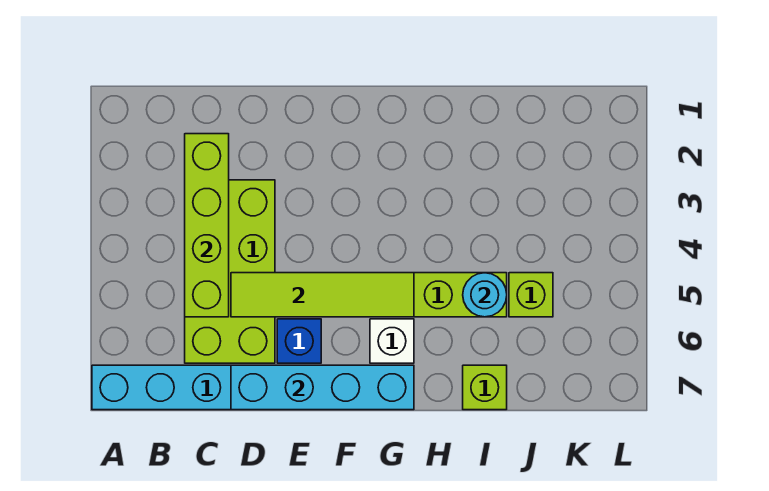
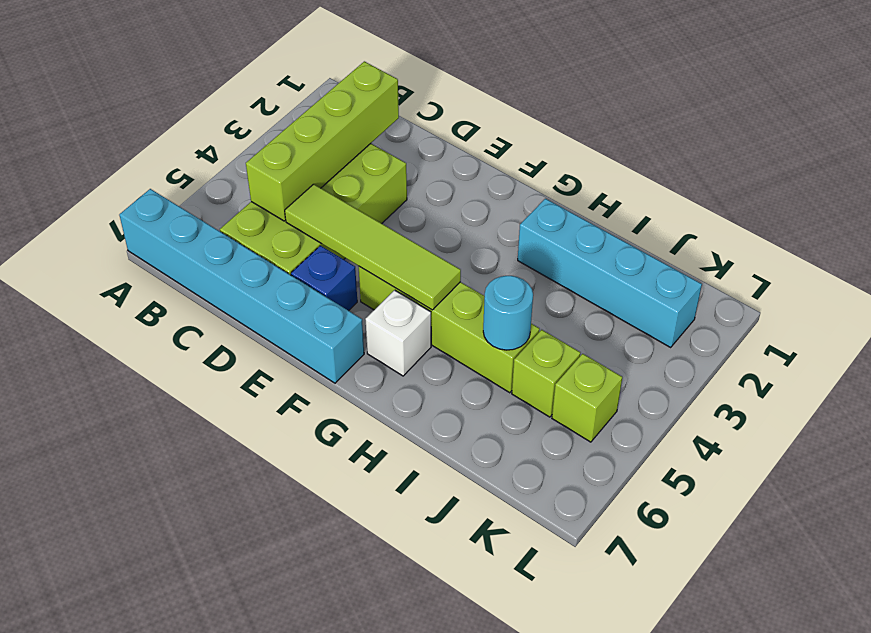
cyan brick D7:G7 level 2 -> cyan brick H2:K2 level 1
lime brick I7 level 1 -> lime brick K5 level 1

